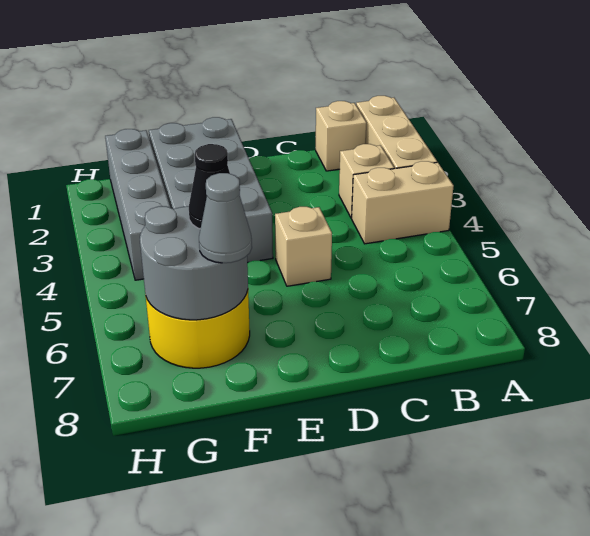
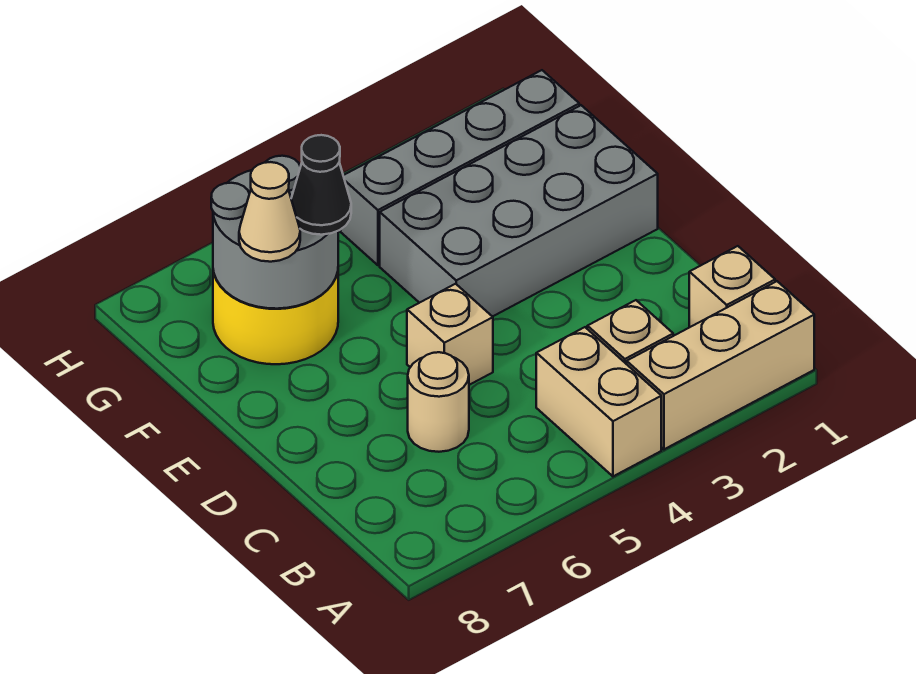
none -> tan round brick C6 level 1
grey cone F7 level 3 -> tan cone F7 level 3

